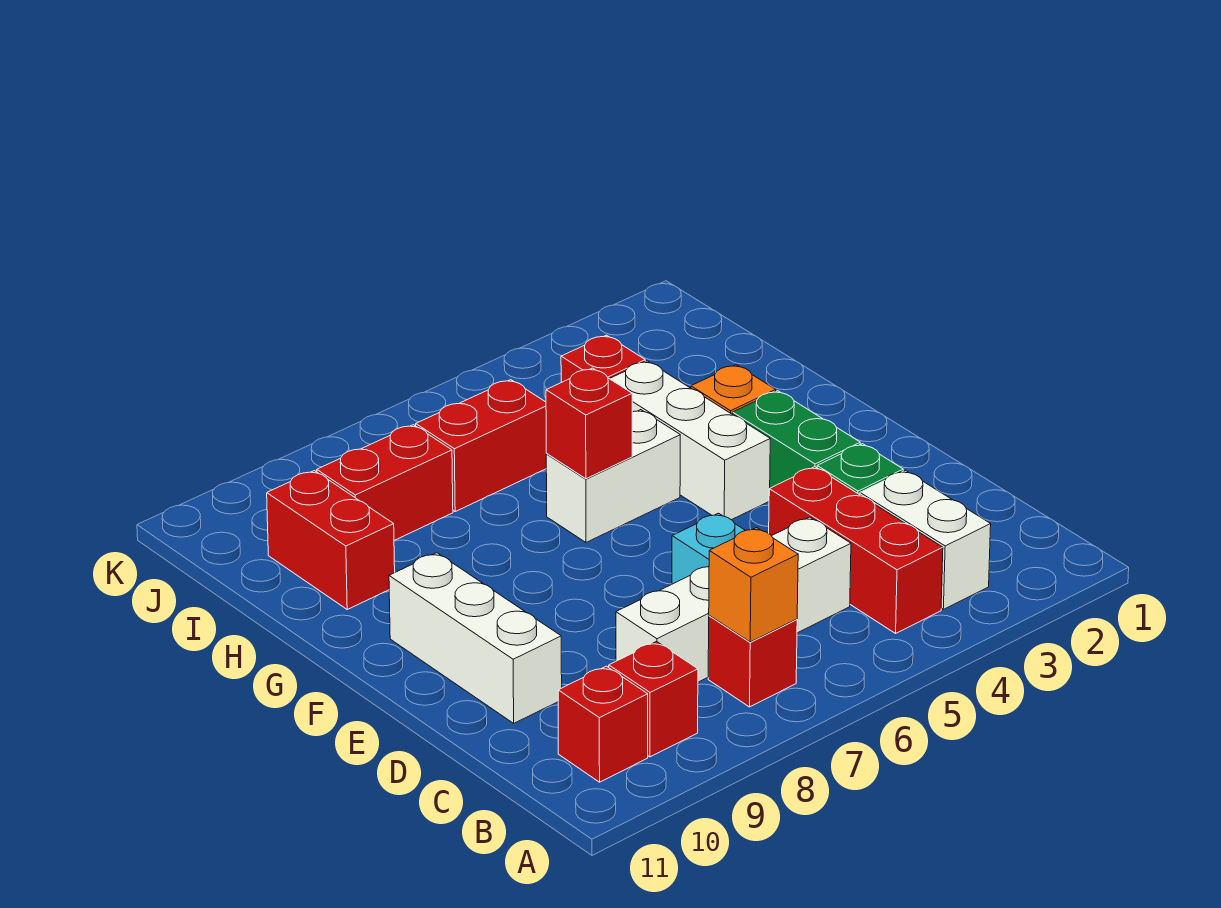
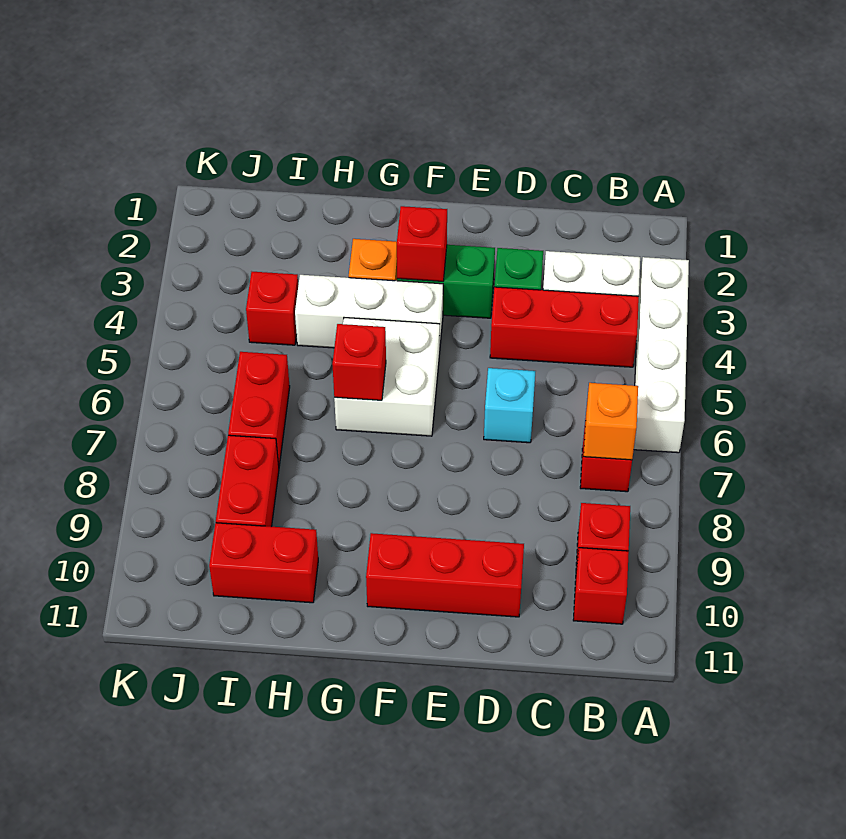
white brick C5:C8 level 1 -> white brick A3:A6 level 1
white brick D10:F10 level 1 -> red brick D10:F10 level 1
none -> red brick F3 level 2
white brick G5:G6 level 1 -> white brick F5:G6 level 1

